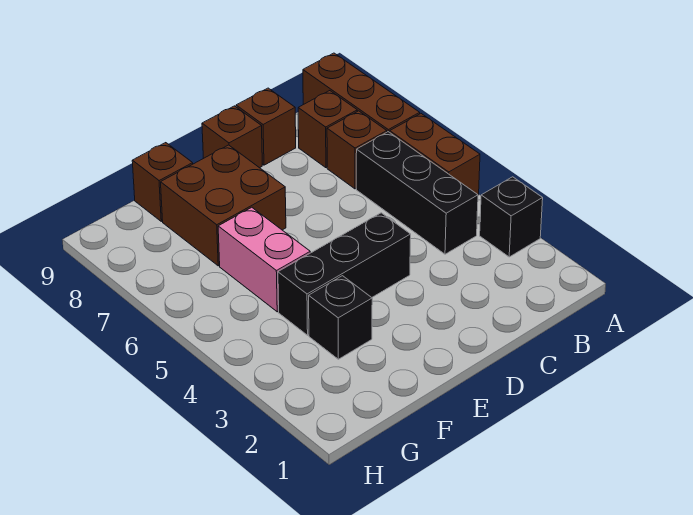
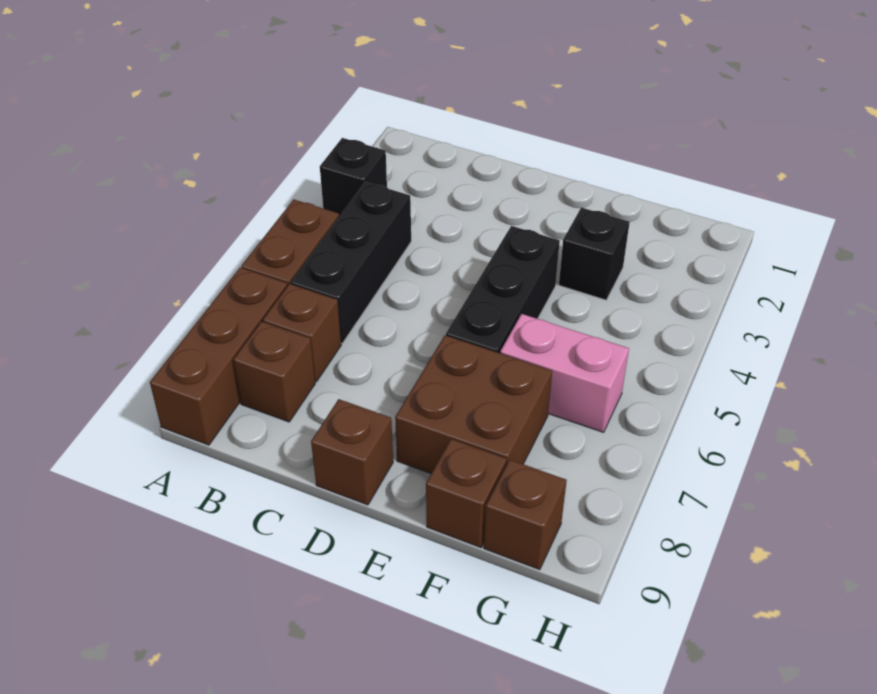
brown brick C9 level 1 -> brown brick G9 level 1
black brick D4:F4 level 1 -> black brick E4:E6 level 1
pink brick F5:F6 level 1 -> pink brick F6:G6 level 1

